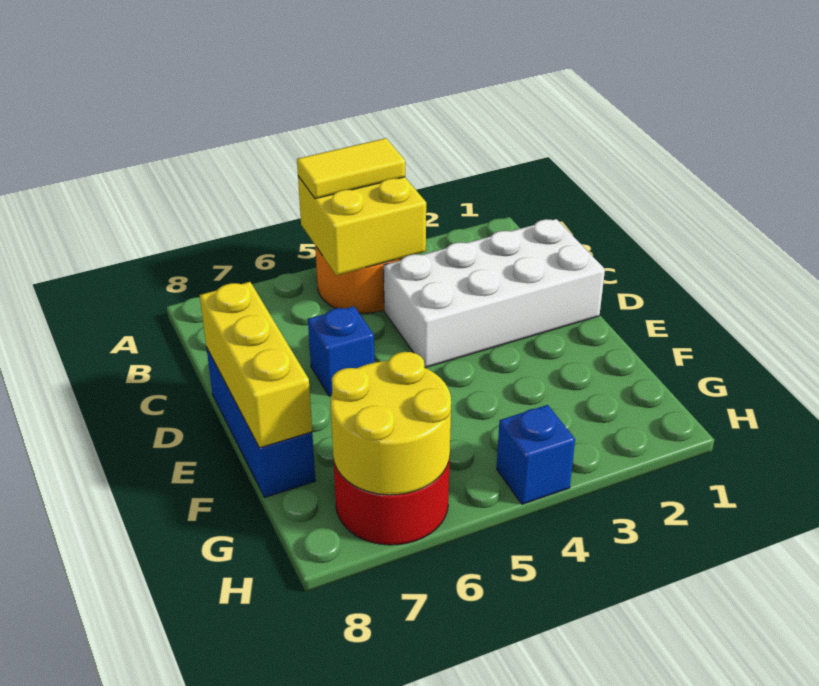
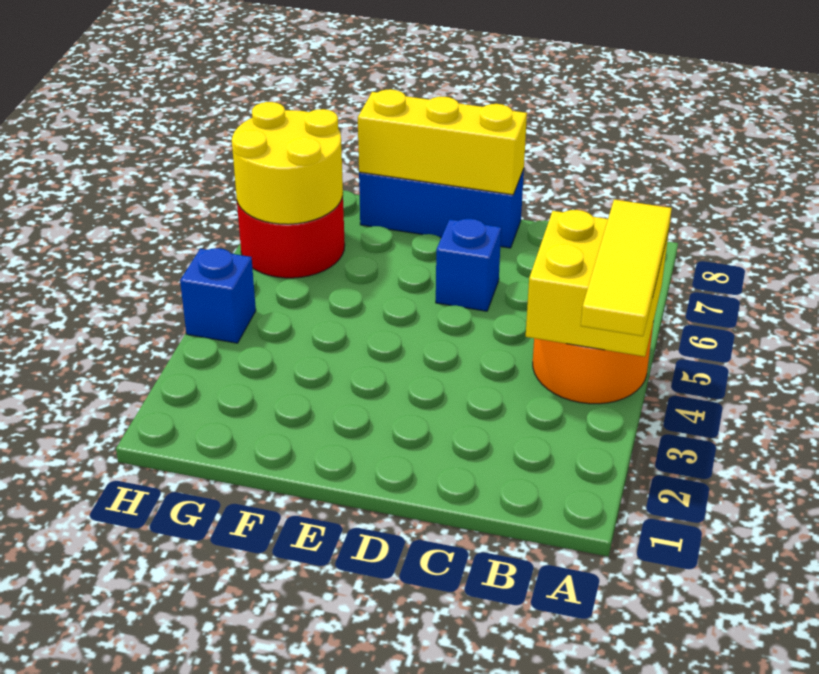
yellow tile A4:A5 level 3 -> yellow tile A3:A5 level 3
white brick C1:D4 level 1 -> none

